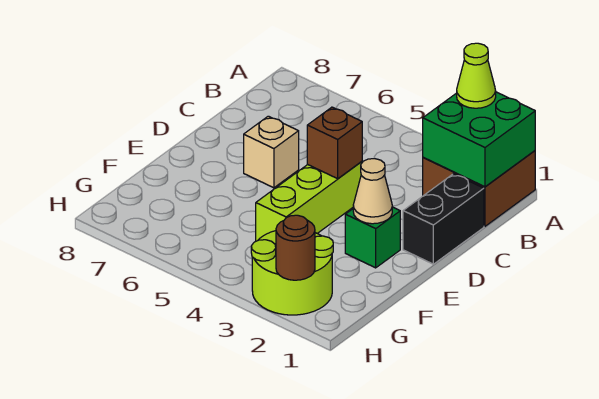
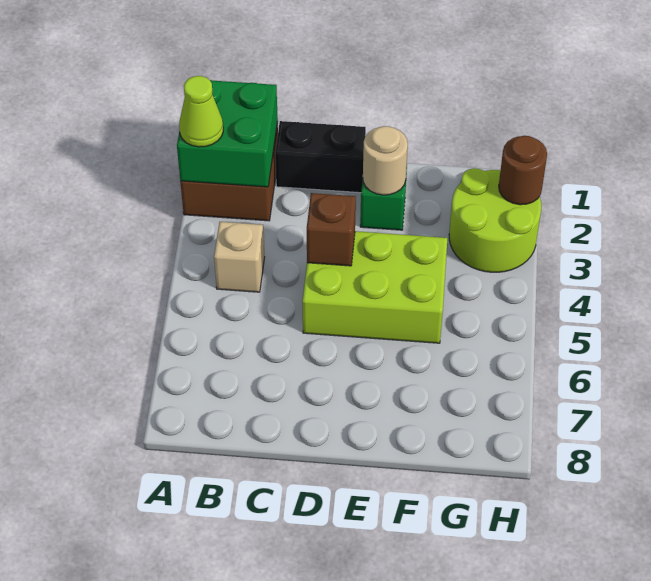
lime brick D4:F4 level 1 -> lime brick D4:F5 level 1
tan brick D6 level 1 -> tan brick B4 level 1
tan cone E2 level 2 -> tan round brick E2 level 2

